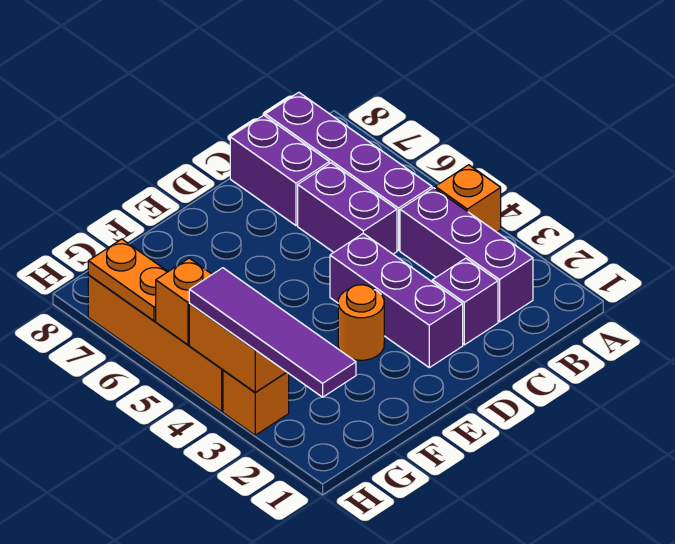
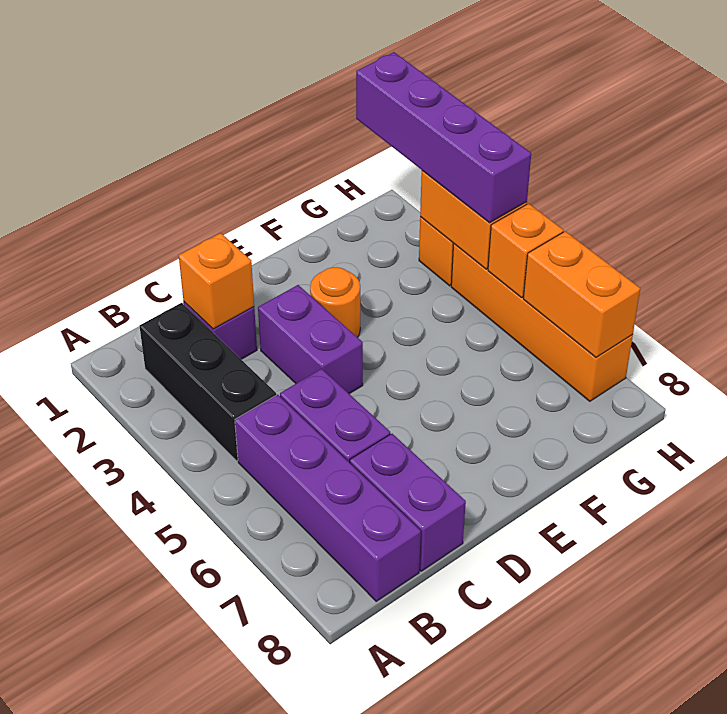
orange brick A4 level 1 -> orange brick C2 level 2
purple brick B2:B4 level 1 -> black brick B2:B4 level 1
purple brick D2:D4 level 1 -> purple brick D3:D4 level 1
purple tile H1:H4 level 3 -> purple brick H1:H4 level 3
orange plate H6:H7 level 2 -> orange brick H6:H7 level 2

